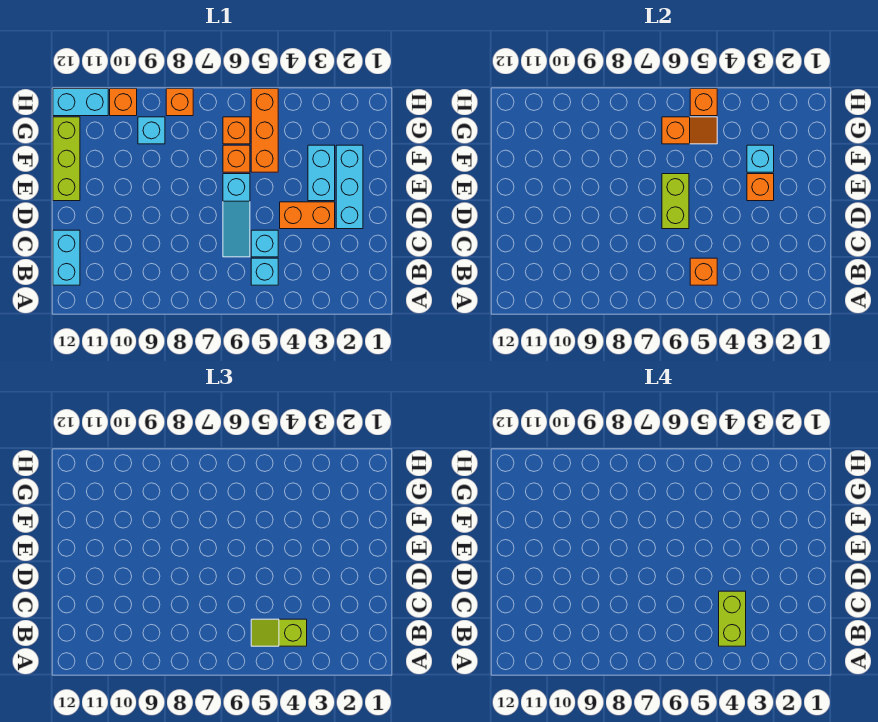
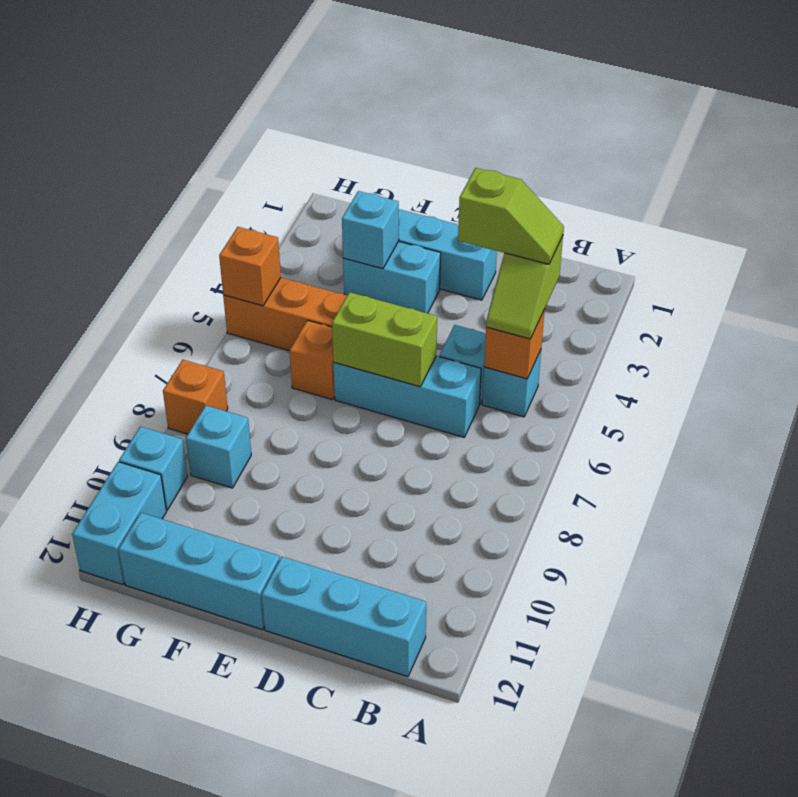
lime brick B4:C4 level 4 -> lime slope B4:C4 level 4 top C
cyan brick B12:C12 level 1 -> cyan brick B12:D12 level 1
cyan slope C6:E6 level 1 top E -> cyan brick C6:E6 level 1
orange brick D3:D4 level 1 -> none
orange brick E3 level 2 -> none
lime brick E12:G12 level 1 -> cyan brick E12:G12 level 1
orange slope G5:G6 level 2 top 6 -> none
orange brick G6 level 1 -> none
orange brick H10 level 1 -> cyan brick H10 level 1

